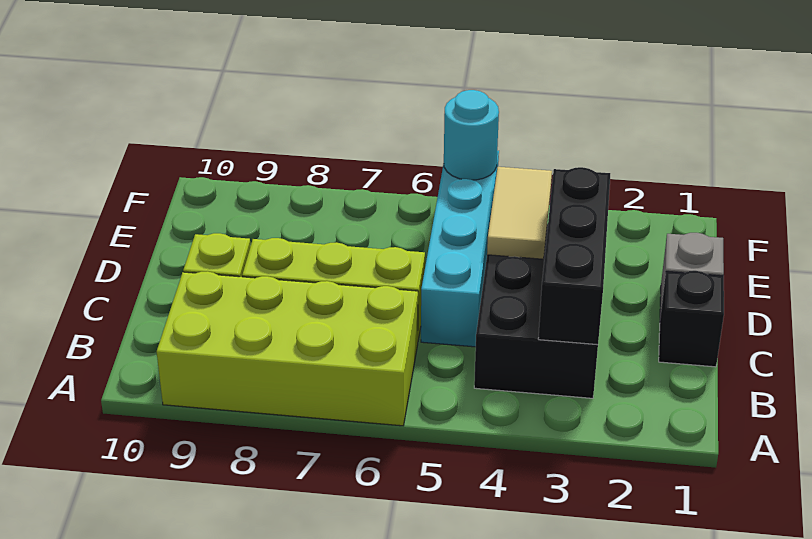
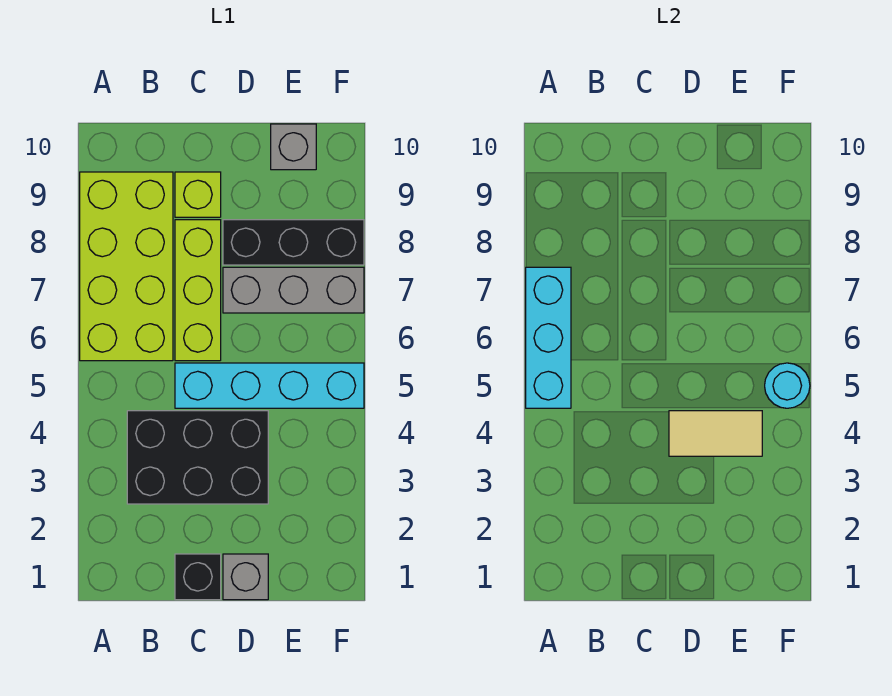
none -> cyan brick A5:A7 level 2
black brick B3:D3 level 2 -> black brick D8:F8 level 1
none -> grey brick D7:F7 level 1
none -> grey brick E10 level 1

